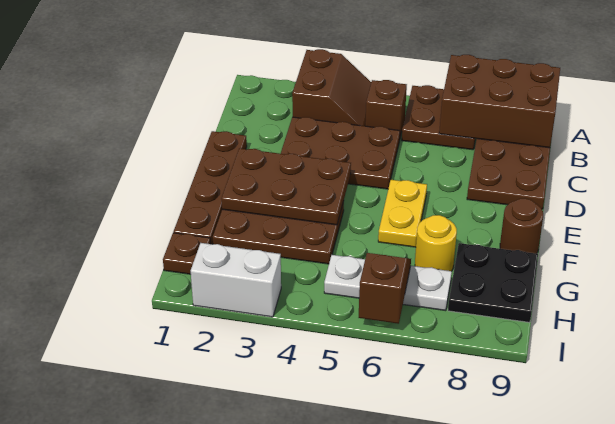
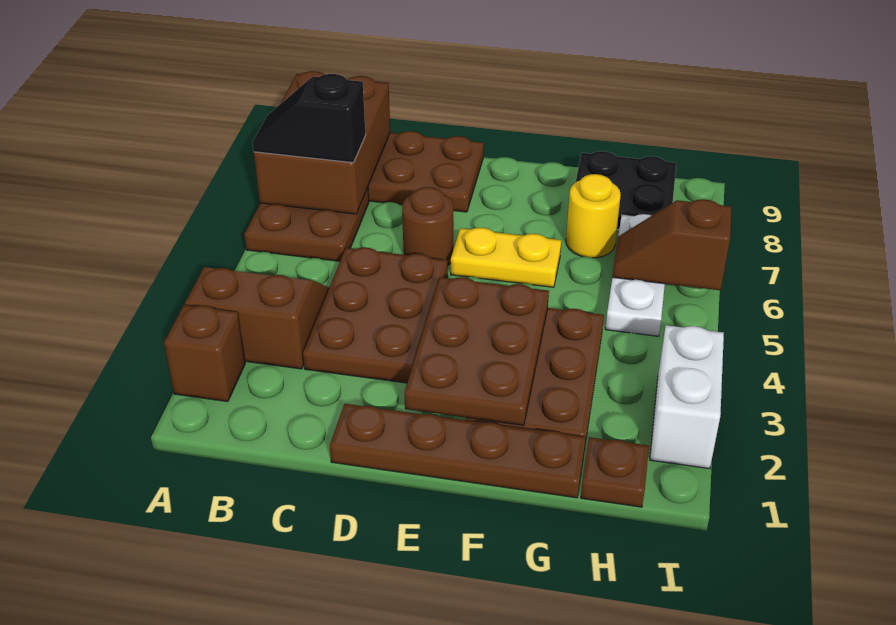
none -> black slope A7:B7 level 3 top B
brown brick B5 level 1 -> brown brick A2 level 1
brown round brick F9 level 1 -> brown round brick D6 level 1

